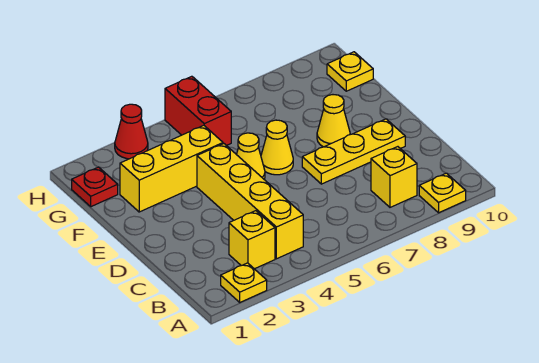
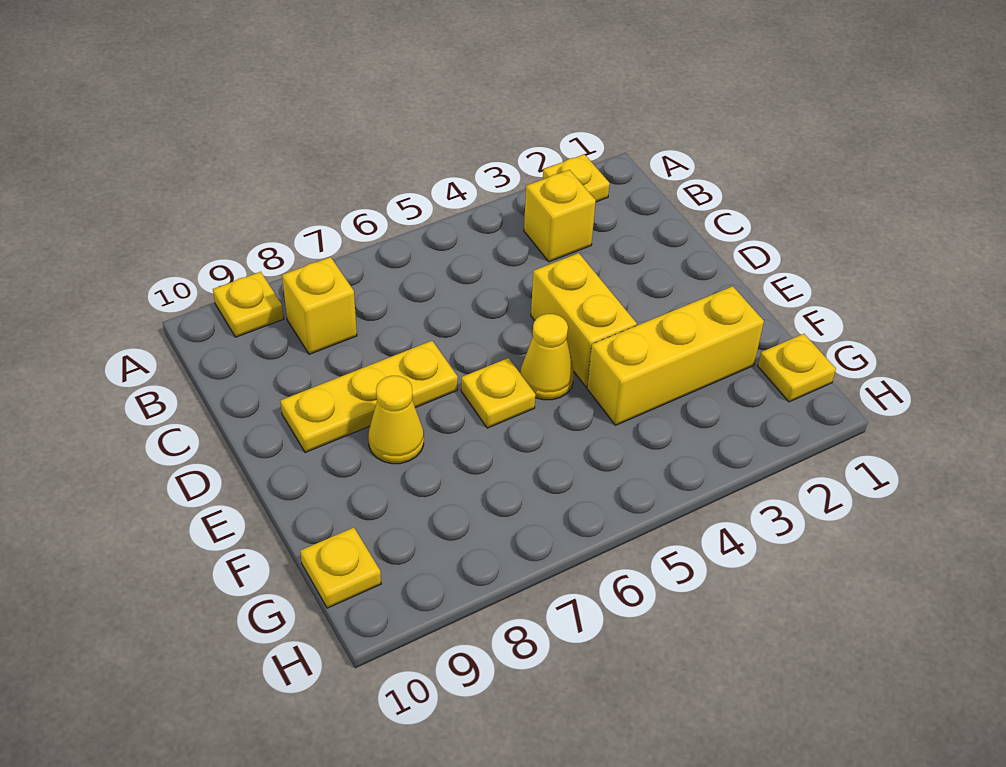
yellow brick B4:E4 level 1 -> yellow brick D4:E4 level 1
yellow cone E6 level 1 -> yellow plate E6 level 1
red plate G1 level 1 -> yellow plate G1 level 1
red brick G5:H5 level 1 -> none
red cone H3 level 1 -> none

